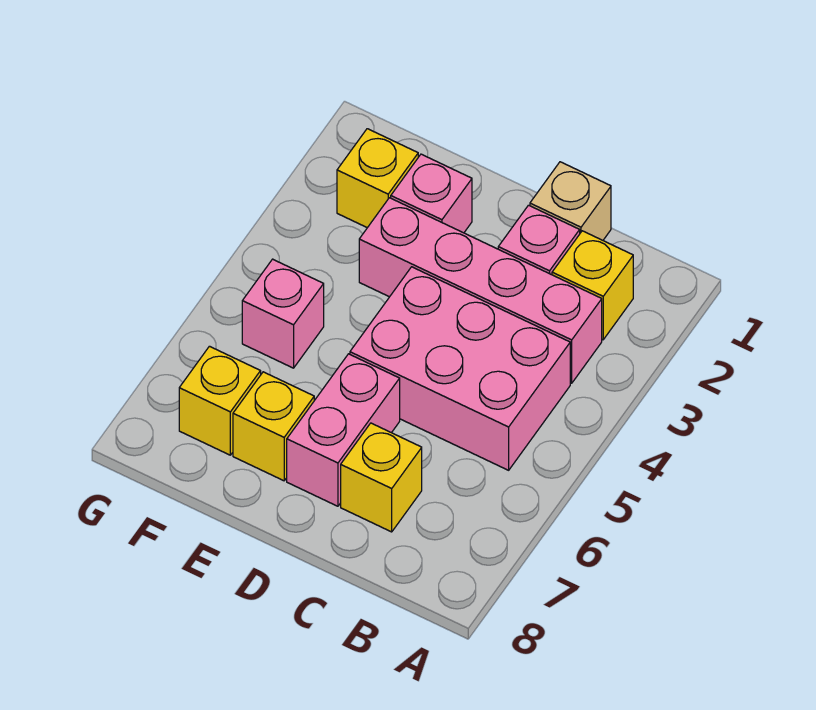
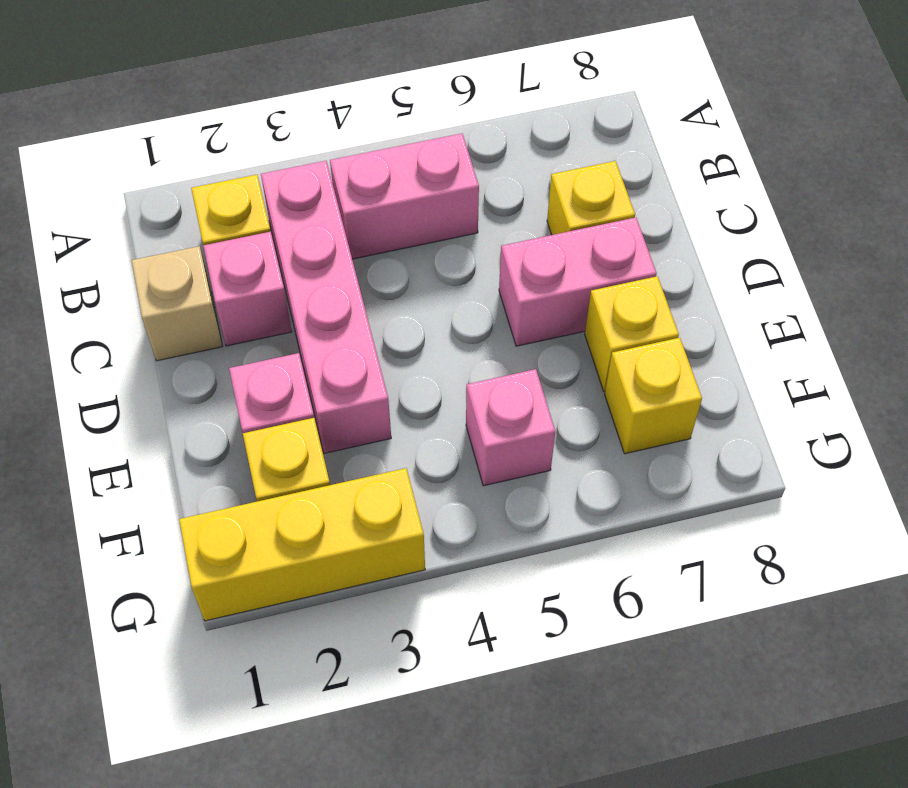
pink brick B4:D5 level 1 -> pink brick B4:B5 level 1
none -> yellow brick G1:G3 level 1

